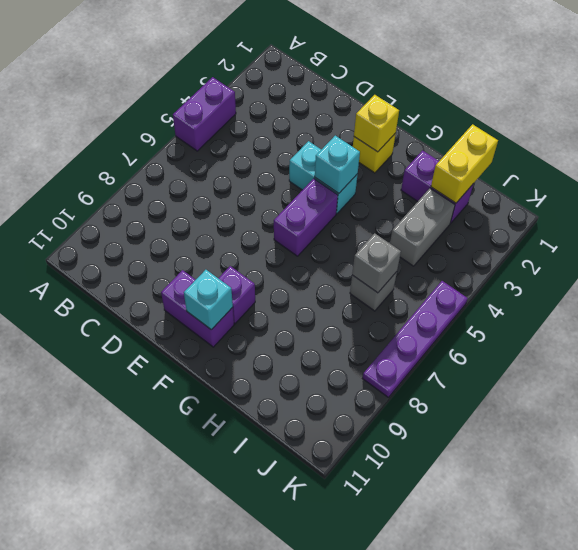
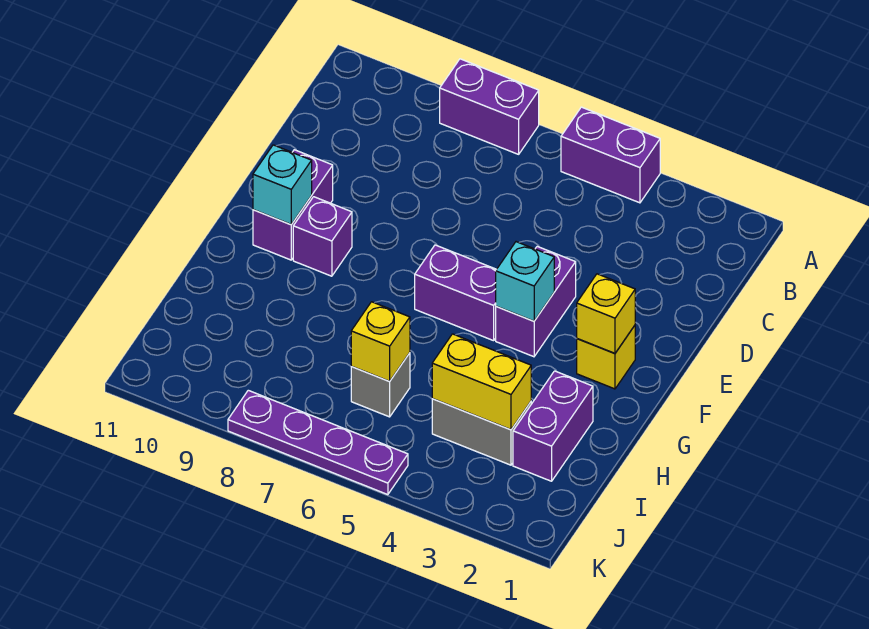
none -> purple brick A7:A8 level 1
cyan brick E4:F4 level 1 -> purple brick E4:F4 level 1
yellow brick I1:I2 level 2 -> yellow brick I3:I4 level 2
grey brick I6 level 2 -> yellow brick I6 level 2

